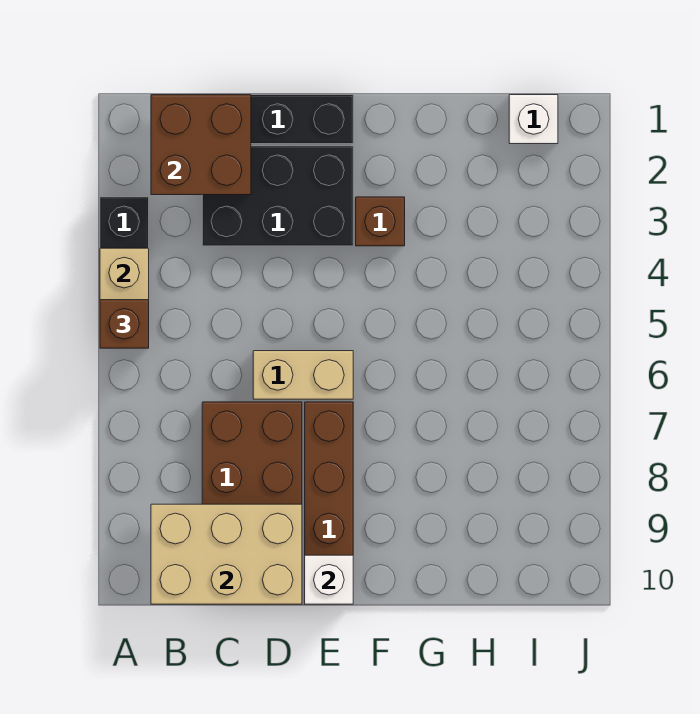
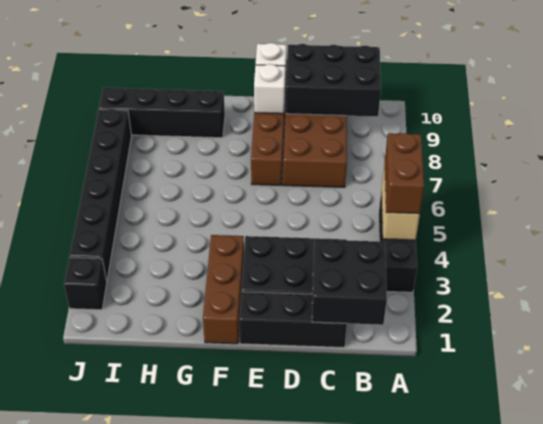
brown brick A5 level 3 -> brown brick A4:A5 level 3
brown brick B1:C2 level 2 -> black brick B1:C2 level 2
tan brick B9:D10 level 2 -> black brick B9:D10 level 2
tan brick D6:E6 level 1 -> none
brown brick F3 level 1 -> brown brick F1:F3 level 1
none -> black brick G9:J9 level 1
white brick I1 level 1 -> white brick E9 level 2
none -> black brick J2 level 1
none -> black brick J3:J8 level 1

